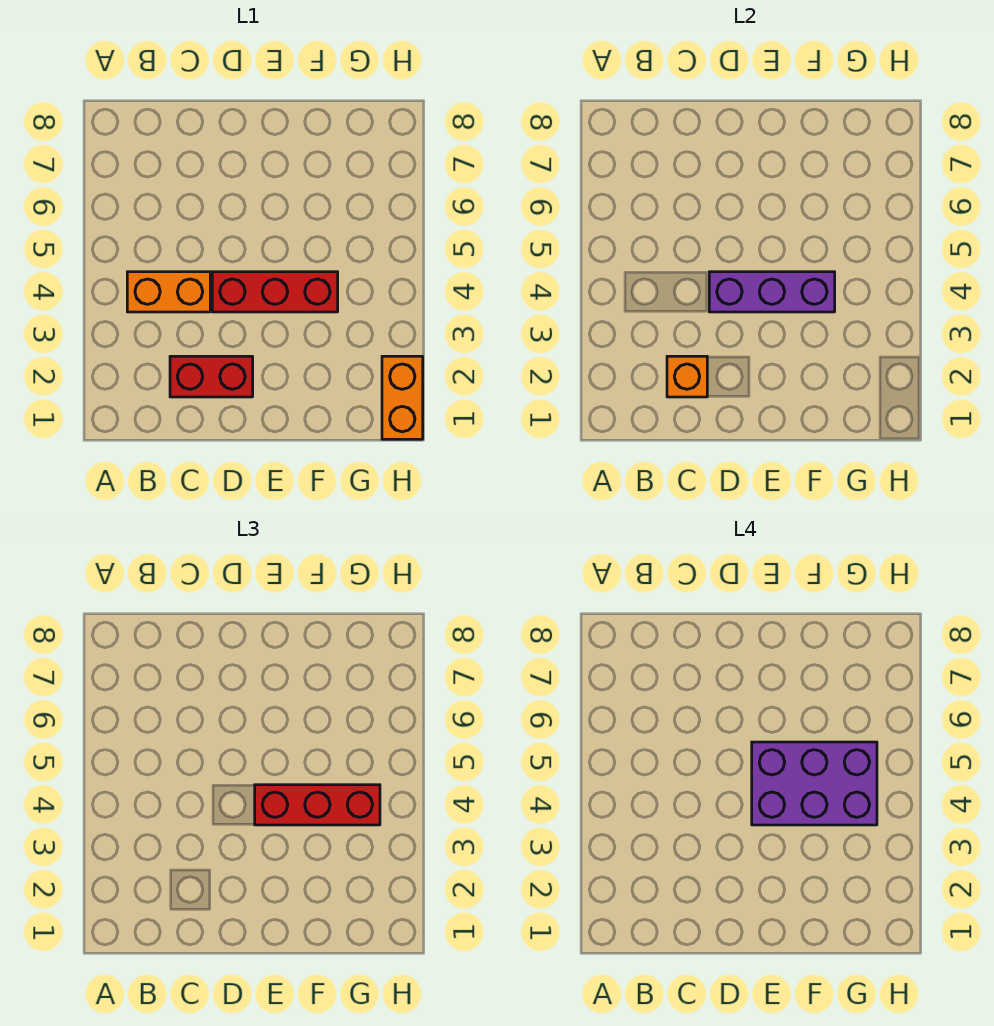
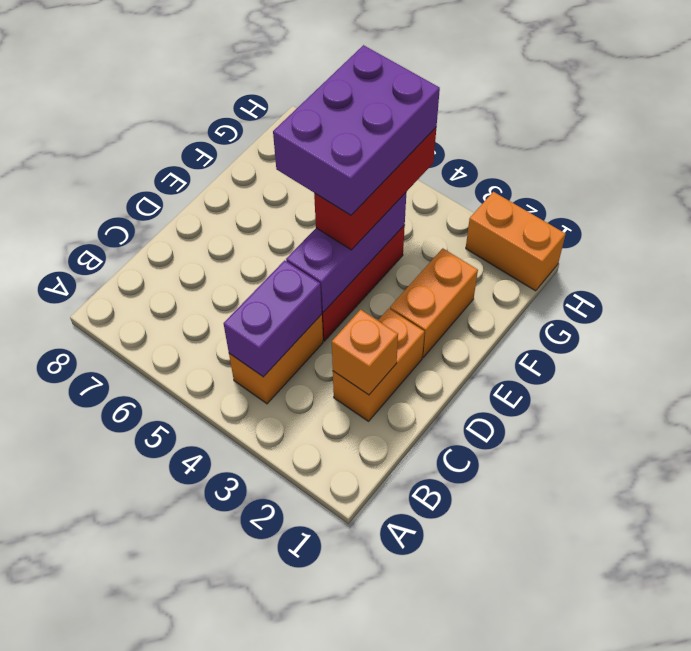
none -> purple brick B4:C4 level 2
red brick C2:D2 level 1 -> orange brick C2:D2 level 1
none -> orange brick E2:F2 level 1

